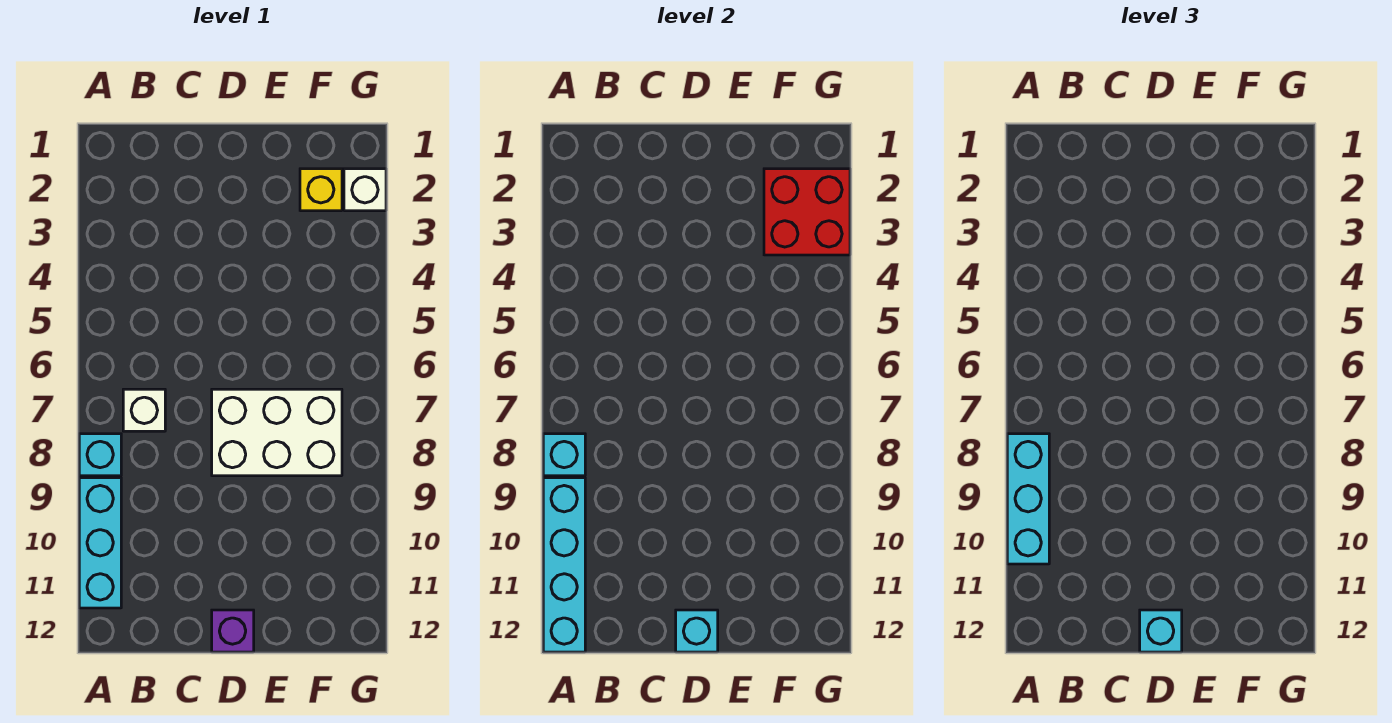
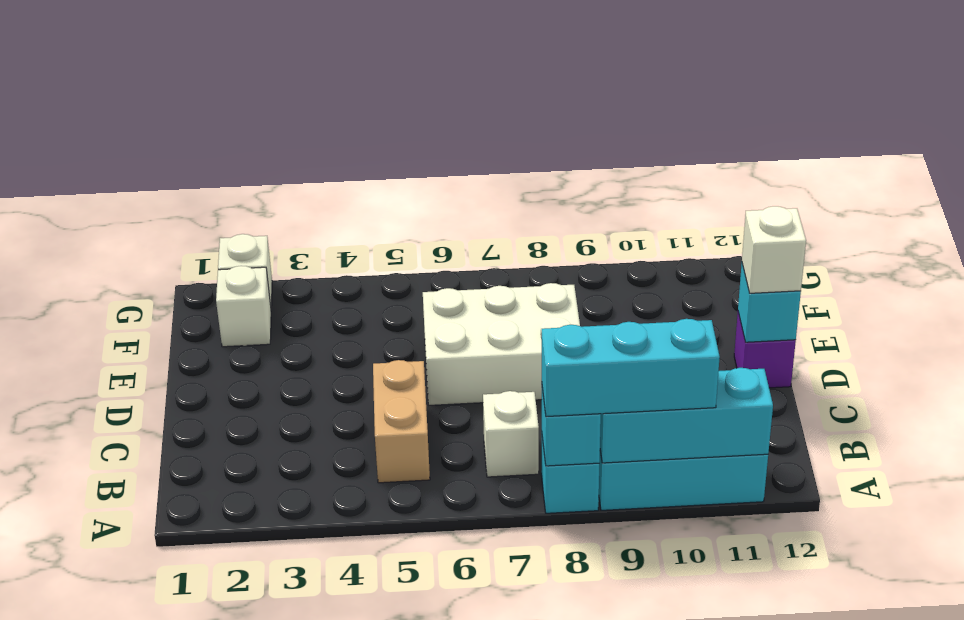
cyan brick A9:A12 level 2 -> cyan brick A9:A11 level 2
none -> tan brick B5:C5 level 1
white brick D7:F8 level 1 -> white brick D6:E8 level 1
cyan brick D12 level 3 -> white brick D12 level 3
yellow brick F2 level 1 -> white brick F2 level 1
red brick F2:G3 level 2 -> none

